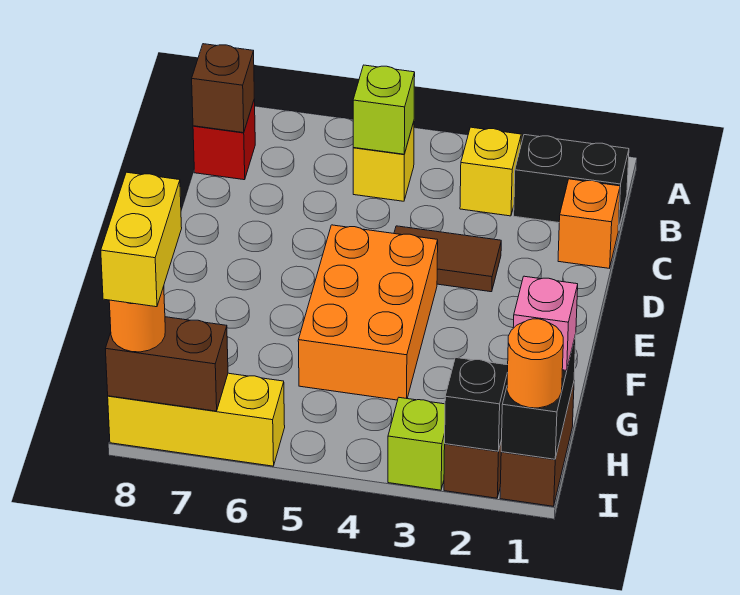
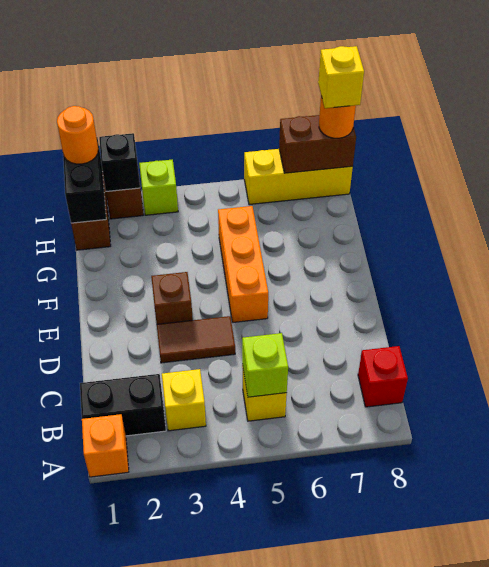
brown brick B8 level 2 -> brown brick E3 level 1
orange brick C1 level 1 -> orange brick A1 level 1
orange brick E4:G5 level 1 -> orange brick E5:G5 level 1
pink brick H1 level 3 -> none
yellow brick H8:I8 level 4 -> yellow brick I8 level 4

